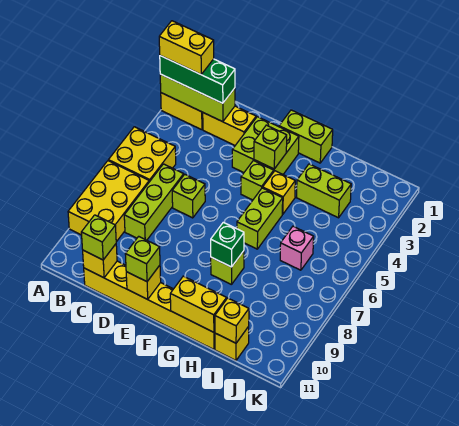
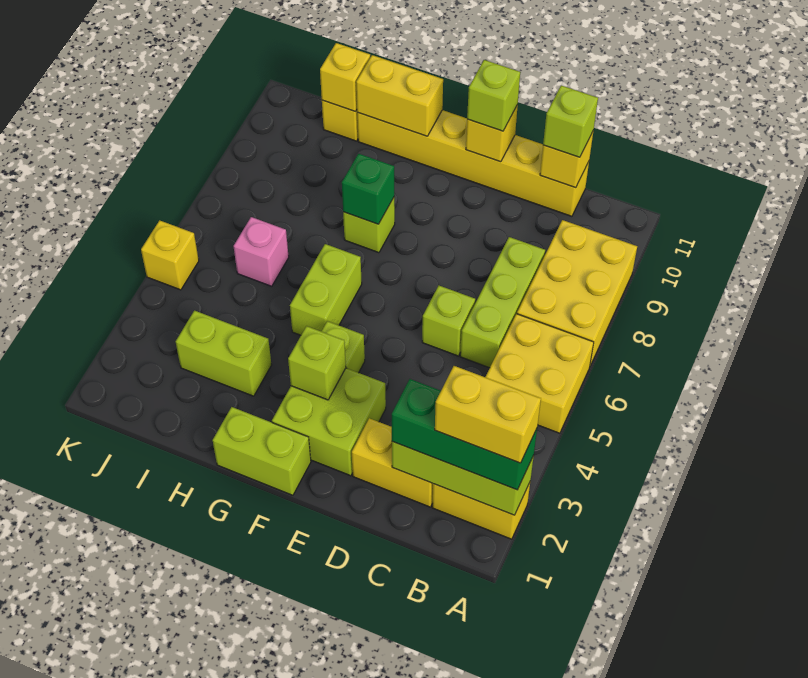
yellow brick G4 level 1 -> yellow brick K5 level 1

